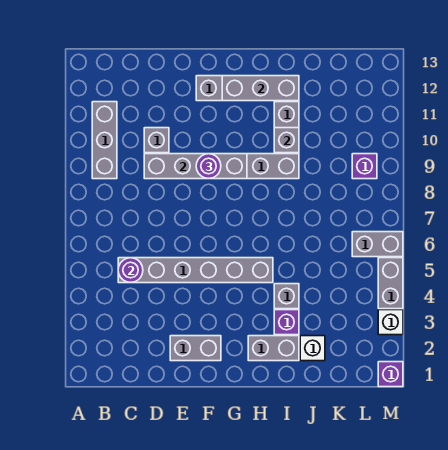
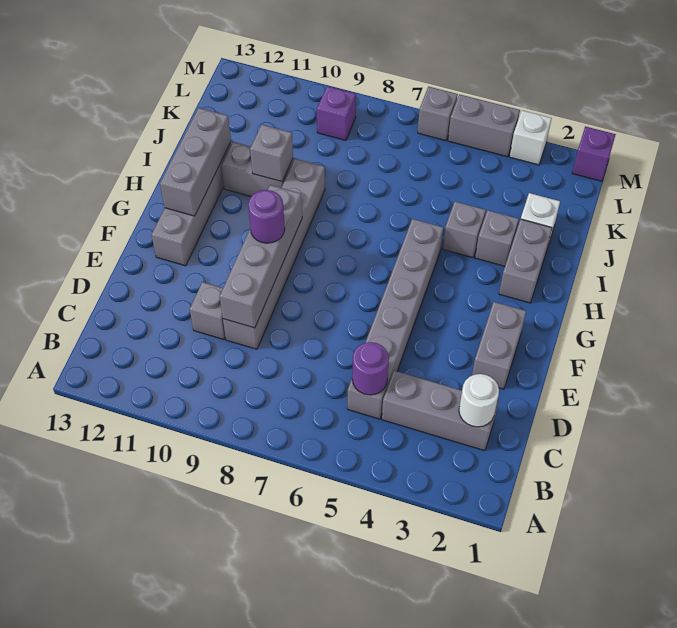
grey brick B9:B11 level 1 -> grey brick C2:C4 level 1
none -> white round brick C2 level 2
purple brick I3 level 1 -> grey brick I3 level 1
grey brick L6:M6 level 1 -> grey brick M6 level 1

